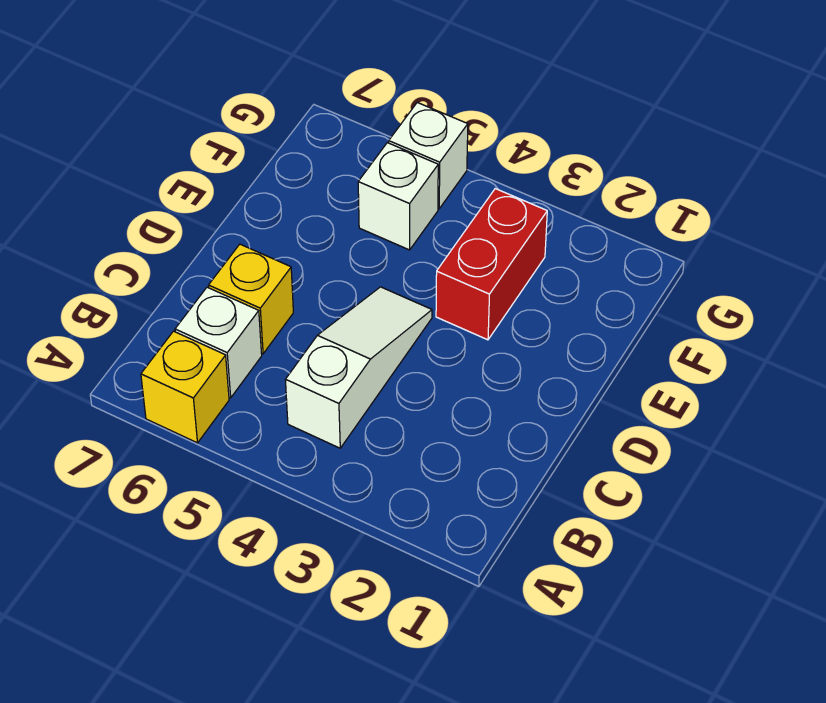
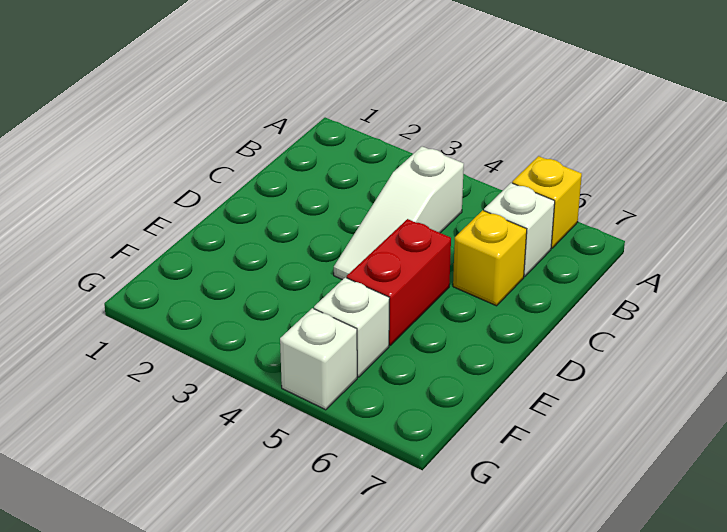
red brick E3:F3 level 1 -> red brick D5:E5 level 1

